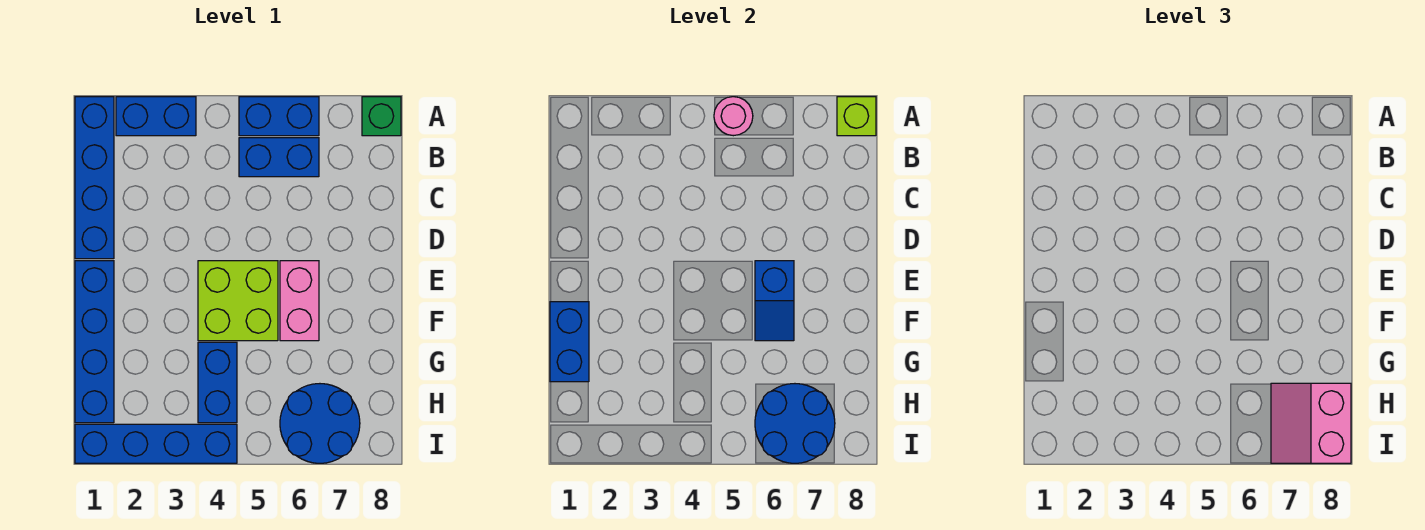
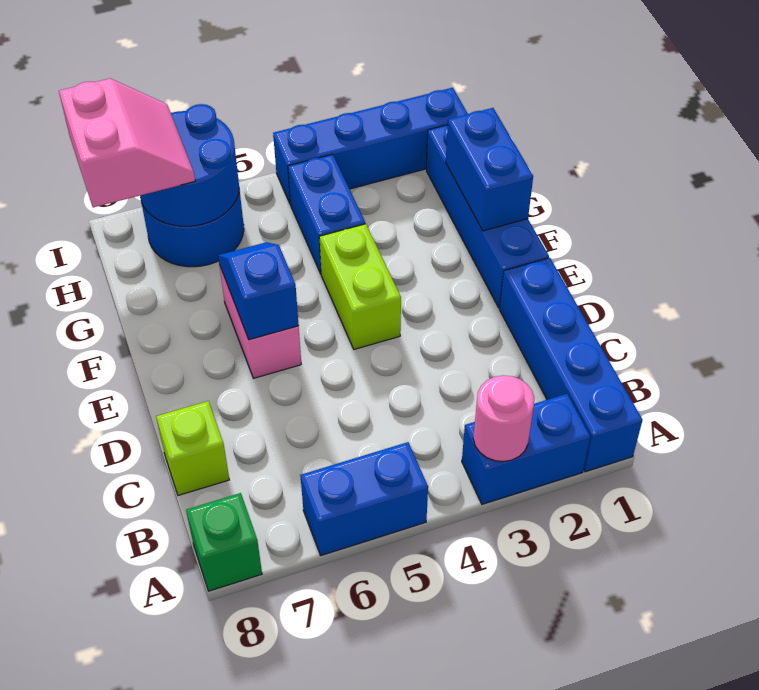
pink round brick A5 level 2 -> pink round brick A3 level 2
lime brick A8 level 2 -> lime brick C8 level 1
blue brick B5:B6 level 1 -> none
lime brick E4:F5 level 1 -> lime brick E4:F4 level 1

